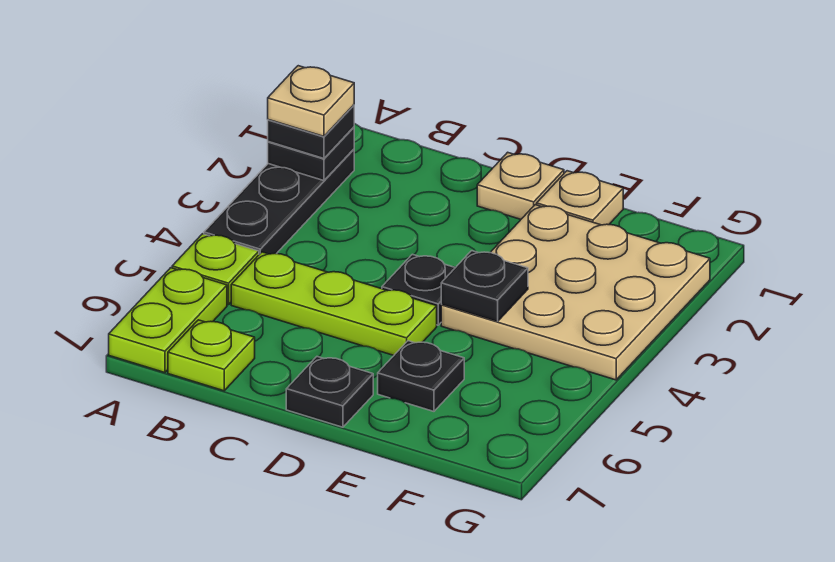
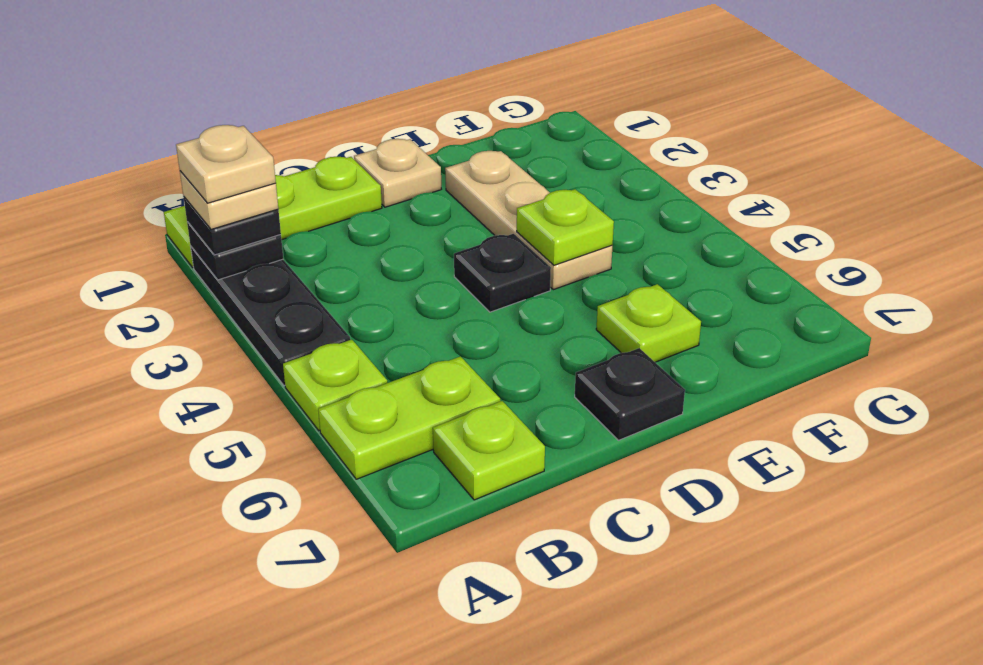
lime plate A6:A7 level 1 -> lime plate A6:B6 level 1
lime plate B5:D5 level 1 -> lime plate A1:C1 level 1
tan plate E1 level 1 -> tan plate A2 level 5
tan plate E2:G4 level 1 -> tan plate E2:E4 level 1
black plate E4 level 2 -> lime plate E4 level 2
black plate E6 level 1 -> lime plate E6 level 1

